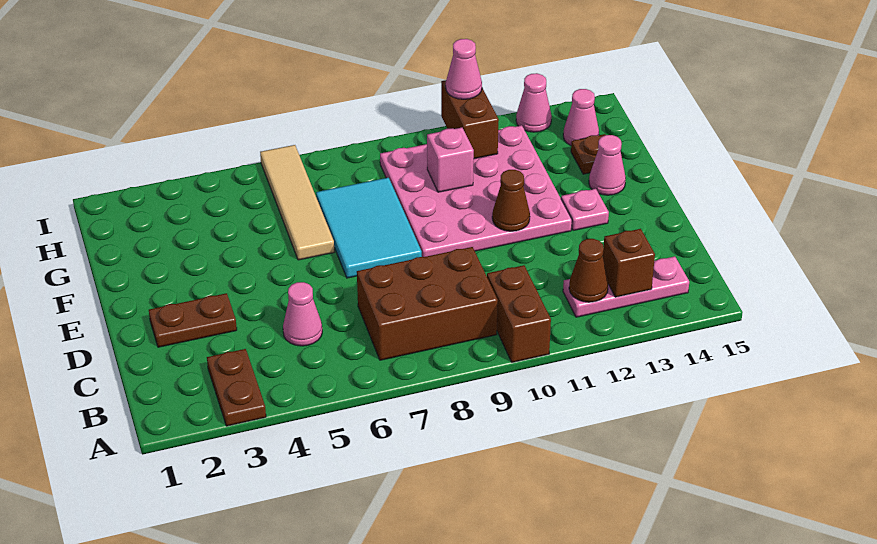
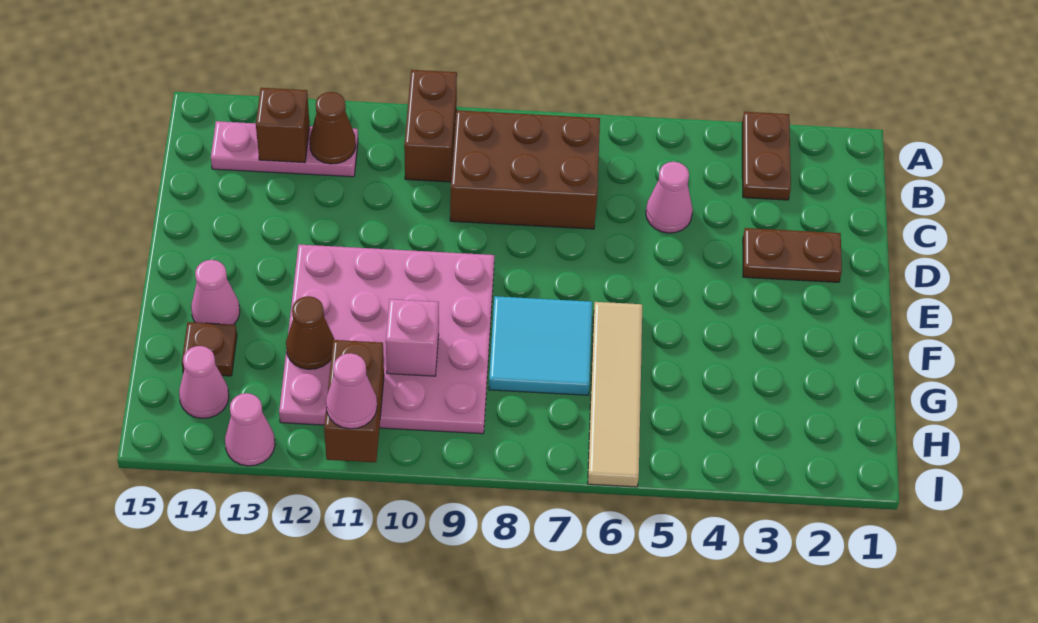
cyan tile E7:G8 level 1 -> cyan tile F7:G8 level 1
brown cone E11 level 2 -> brown cone G12 level 2
pink plate E13 level 1 -> none

